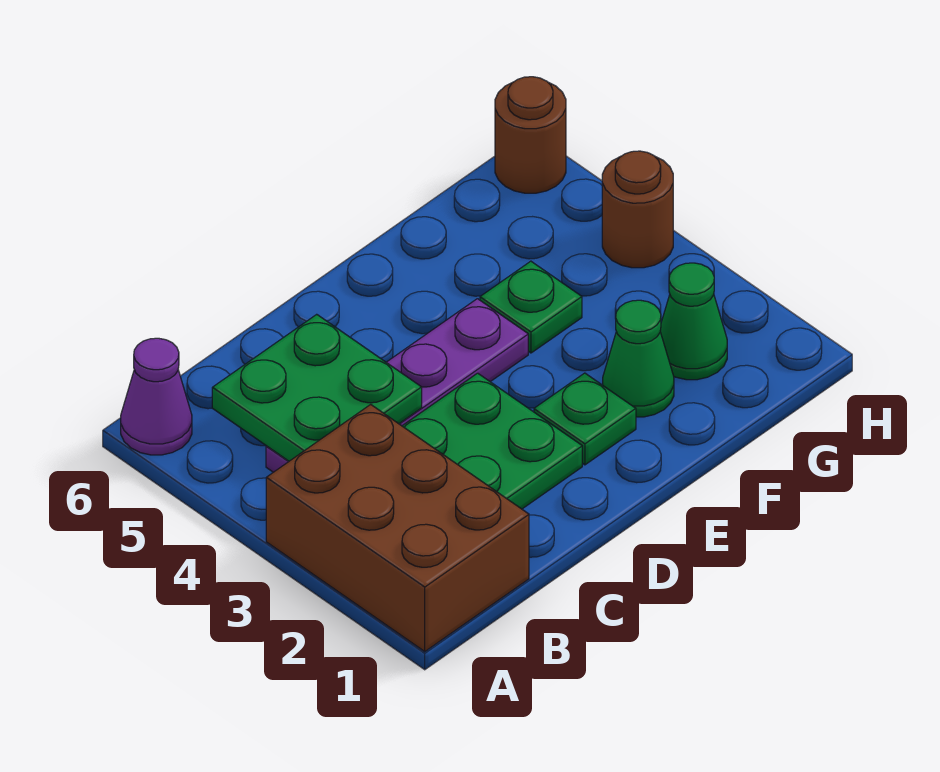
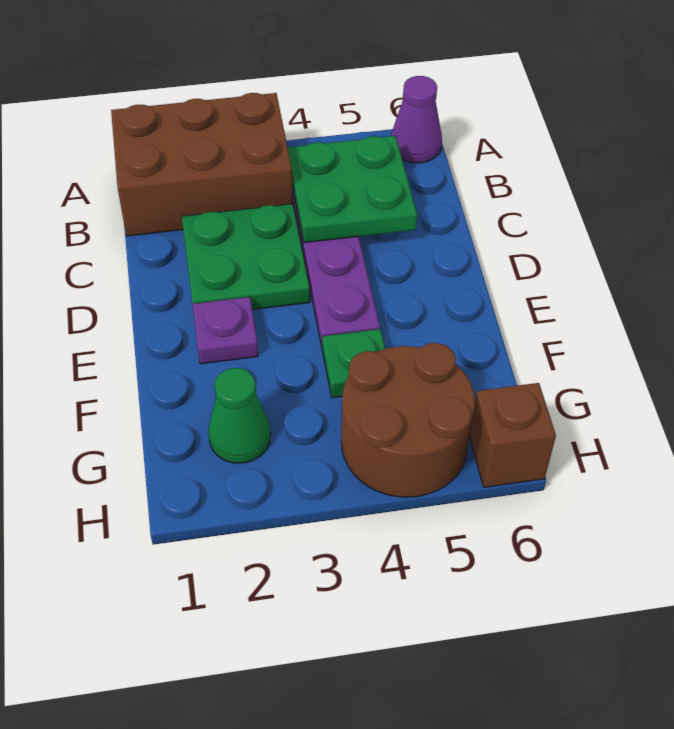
green plate E2 level 1 -> purple plate E2 level 1
green cone F2 level 1 -> none
brown round brick H4 level 1 -> brown round brick G4:H5 level 1
brown round brick H6 level 1 -> brown brick H6 level 1

